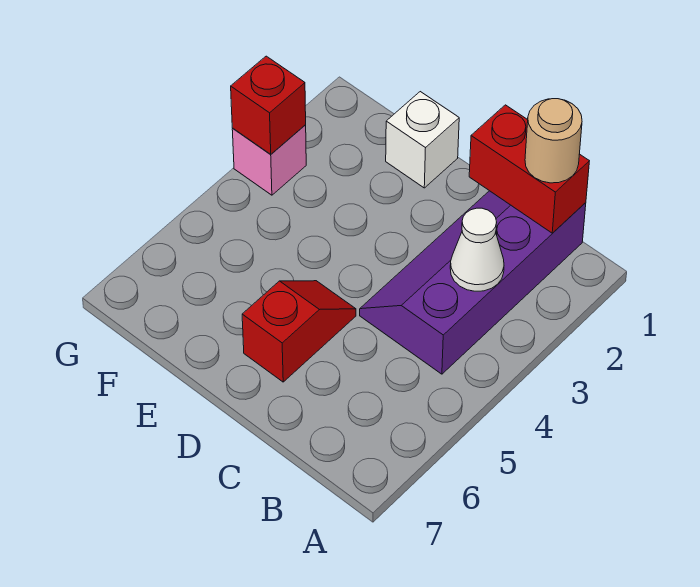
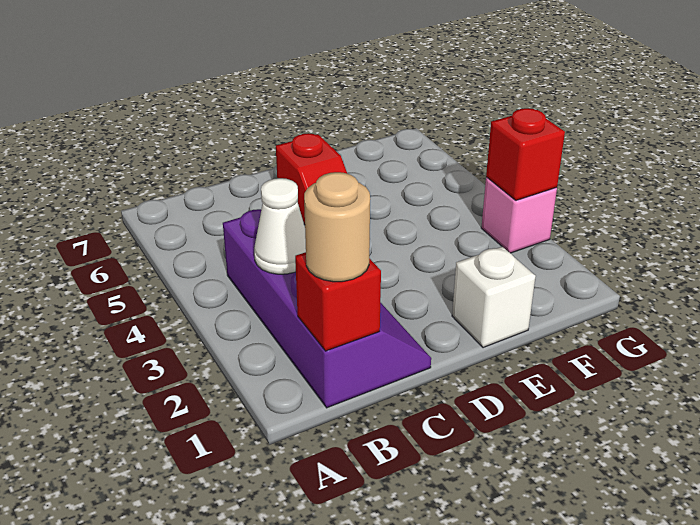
red brick B1:C1 level 2 -> red brick B1 level 2

